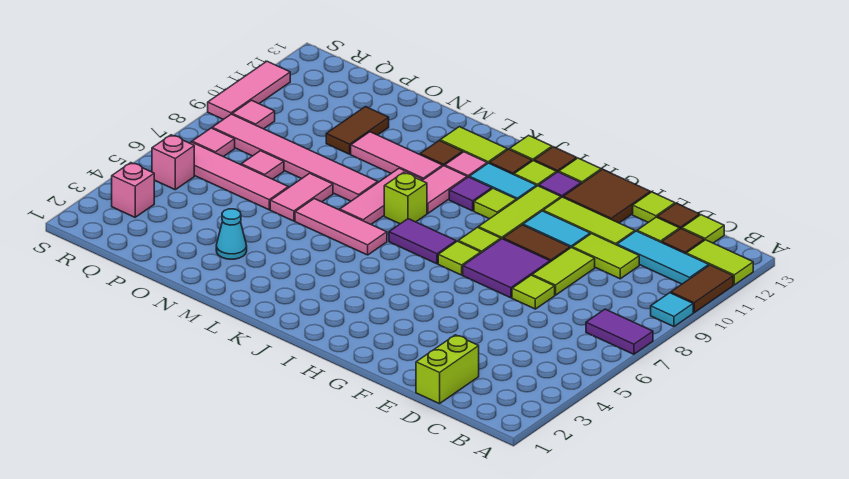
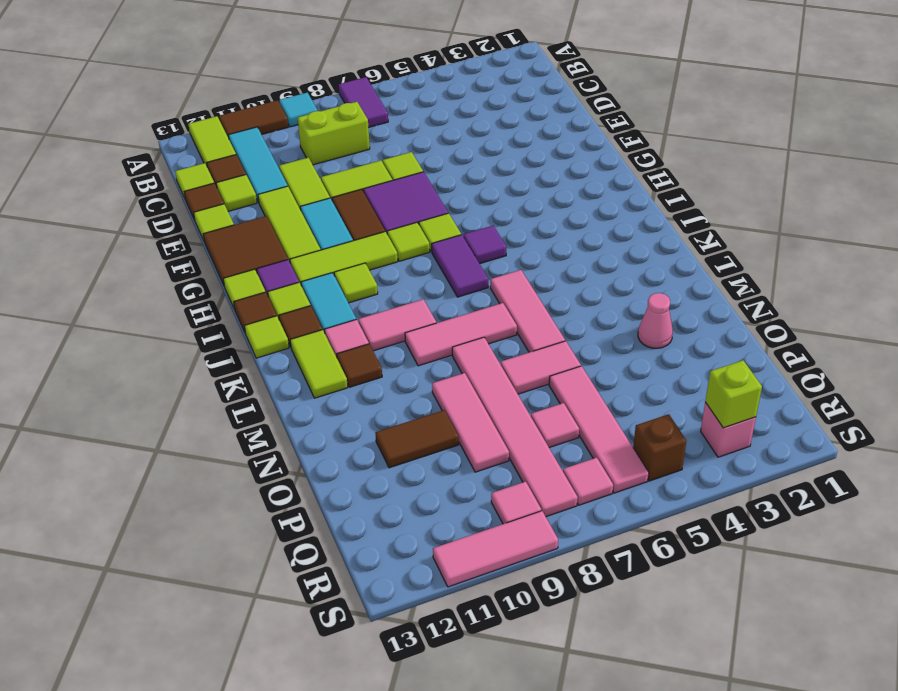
lime brick D1:D2 level 1 -> lime brick C8:C9 level 1
purple tile J10 level 1 -> purple tile I6 level 1
lime brick K8 level 1 -> lime brick R3 level 2
pink tile L10:N10 level 1 -> pink tile N9:P9 level 1
cyan cone N3 level 1 -> pink cone N3 level 1
pink brick R5 level 1 -> brown brick R5 level 1

